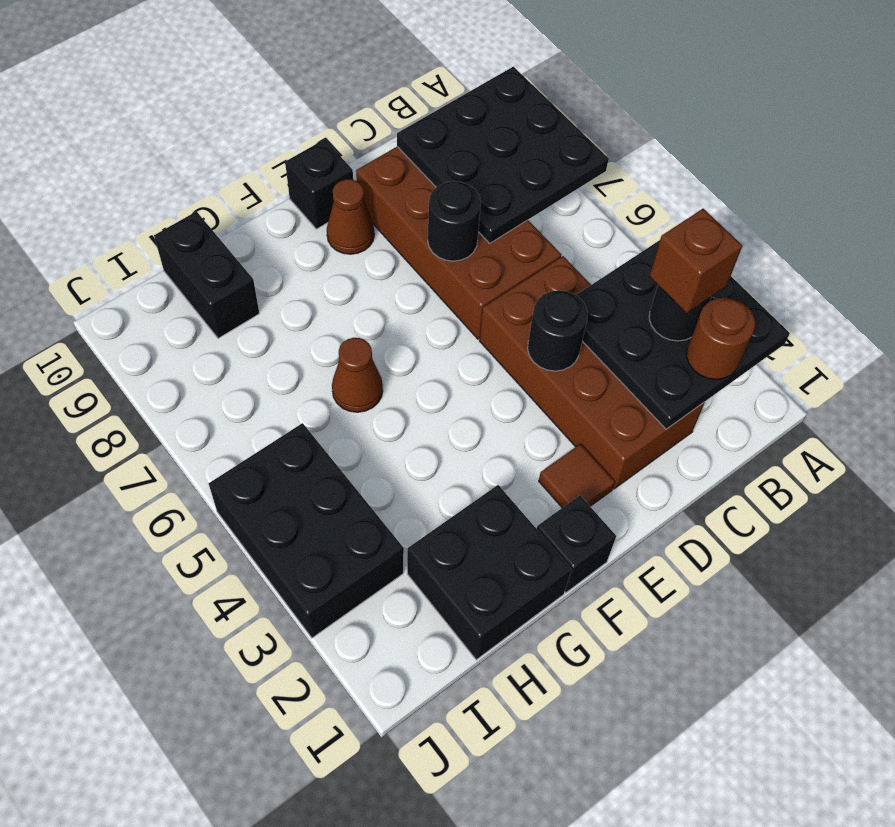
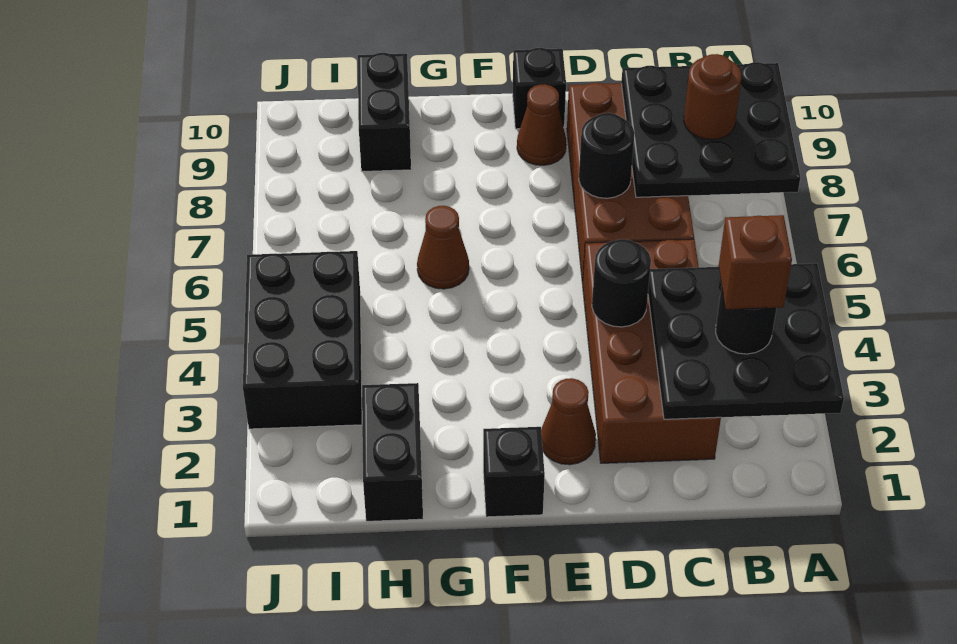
brown round brick B2 level 3 -> brown round brick B8 level 3
brown tile E2 level 1 -> brown cone E2 level 1
black brick G1:H2 level 1 -> black brick H1:H2 level 1

